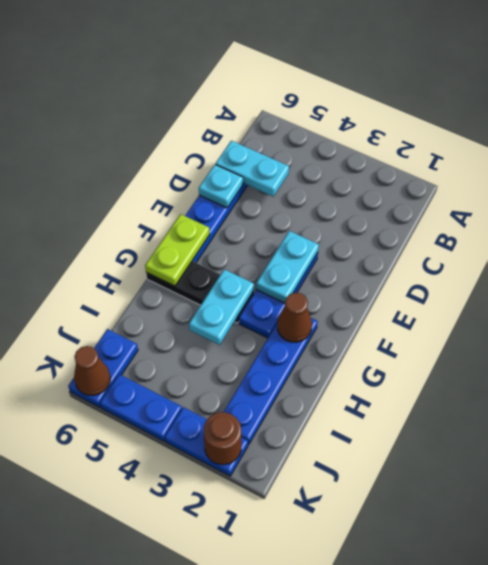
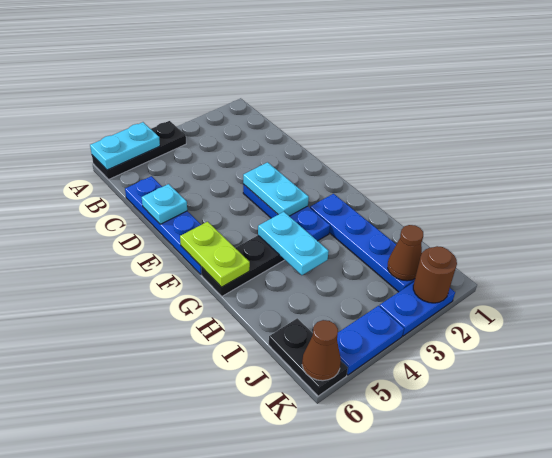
none -> black plate A4:A6 level 1
cyan plate C5:C6 level 2 -> cyan plate A5:A6 level 2
brown cone G2 level 2 -> brown cone J2 level 2
blue plate J6:K6 level 1 -> black plate J6:K6 level 1

